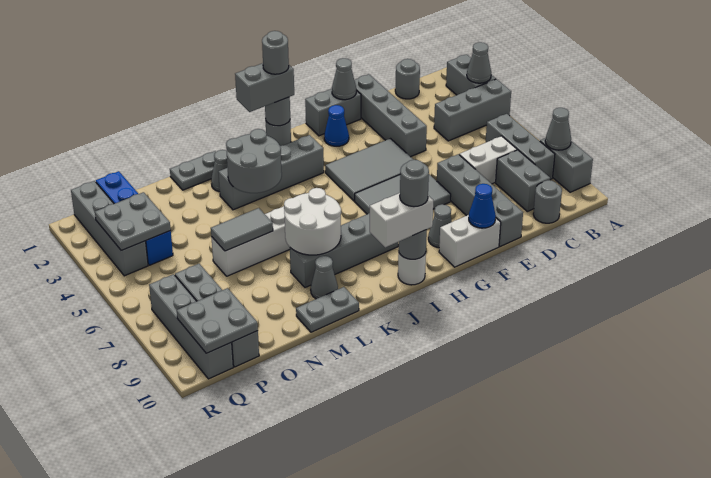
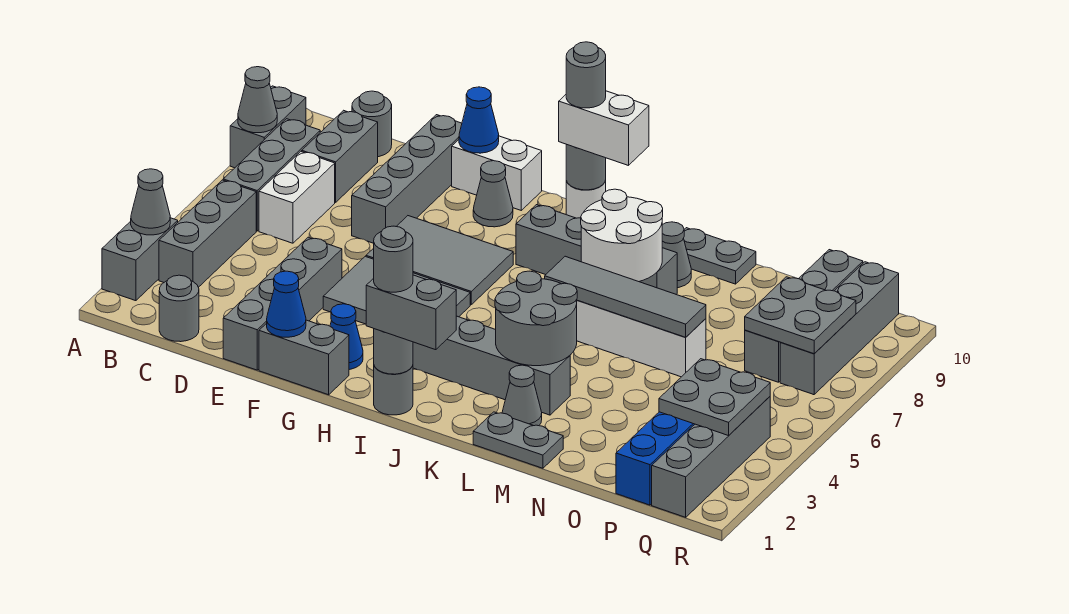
grey brick A4:C4 level 1 -> grey brick B3:B5 level 1
white brick C7:D7 level 1 -> white brick C6:C7 level 1
grey cone F1 level 2 -> blue cone F1 level 2
grey tile M6:N6 level 2 -> grey tile K6:N6 level 2
grey plate P9:Q10 level 2 -> grey plate P7:Q8 level 2

